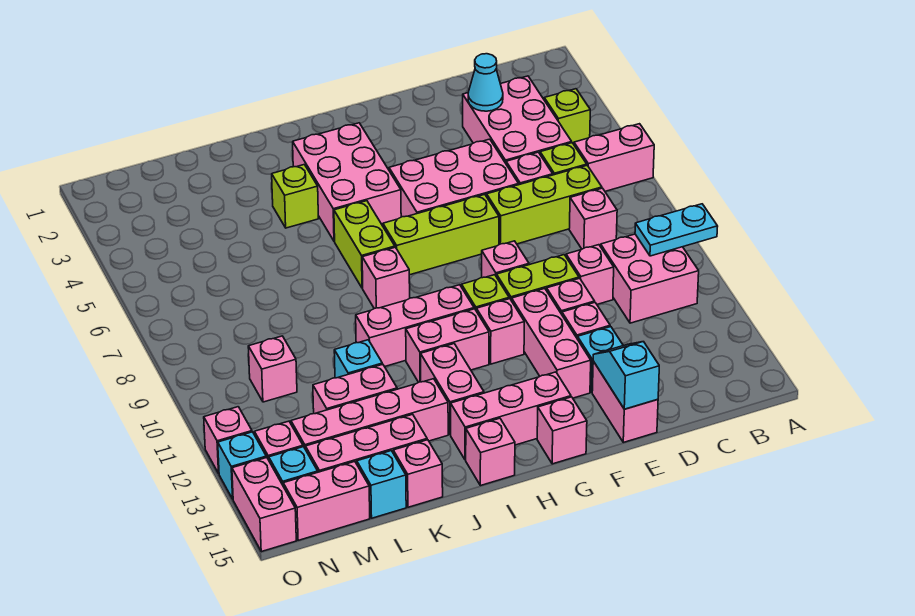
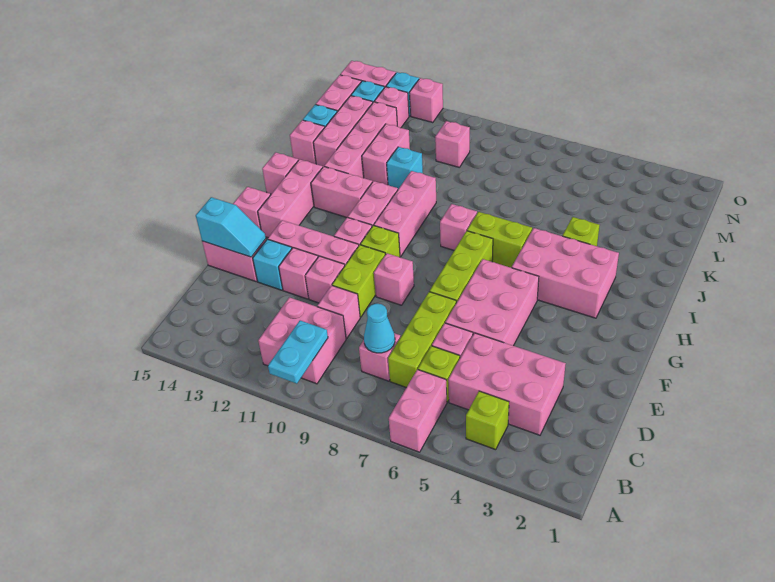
cyan cone D3 level 2 -> cyan cone C8 level 2

